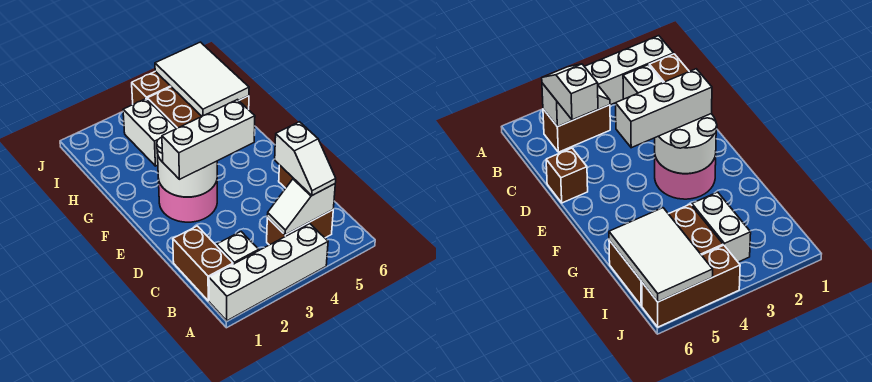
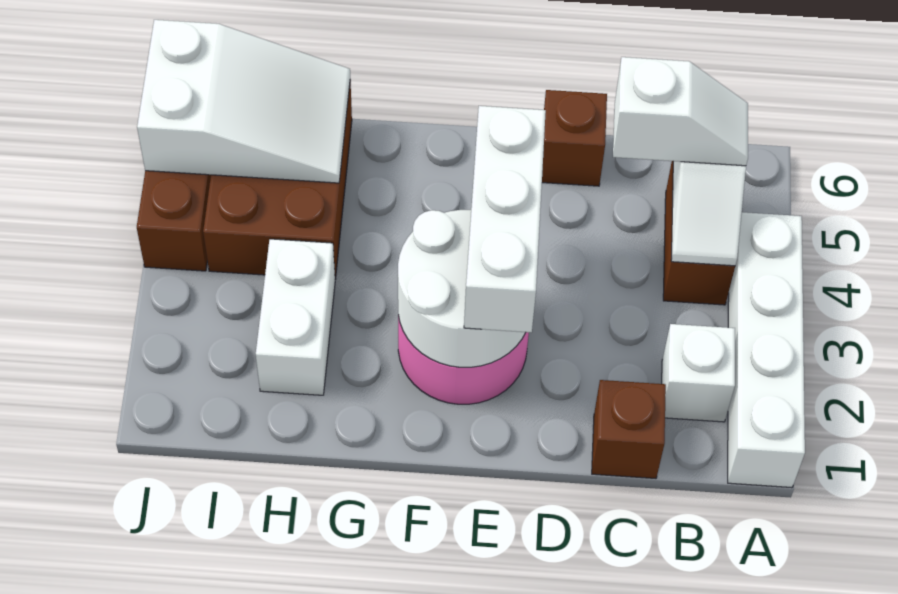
brown brick B1:C1 level 1 -> brown brick C1 level 1
white brick H3:I3 level 1 -> white brick H2:H3 level 1
white tile H5:J6 level 2 -> white slope H5:J6 level 2 top J

